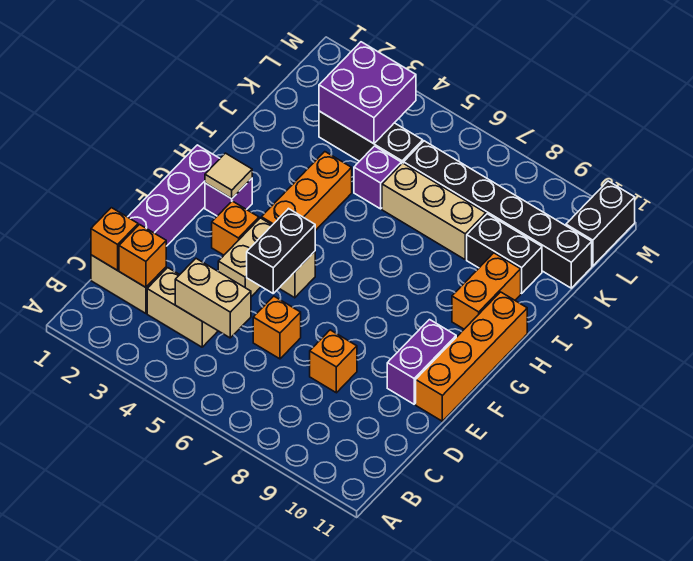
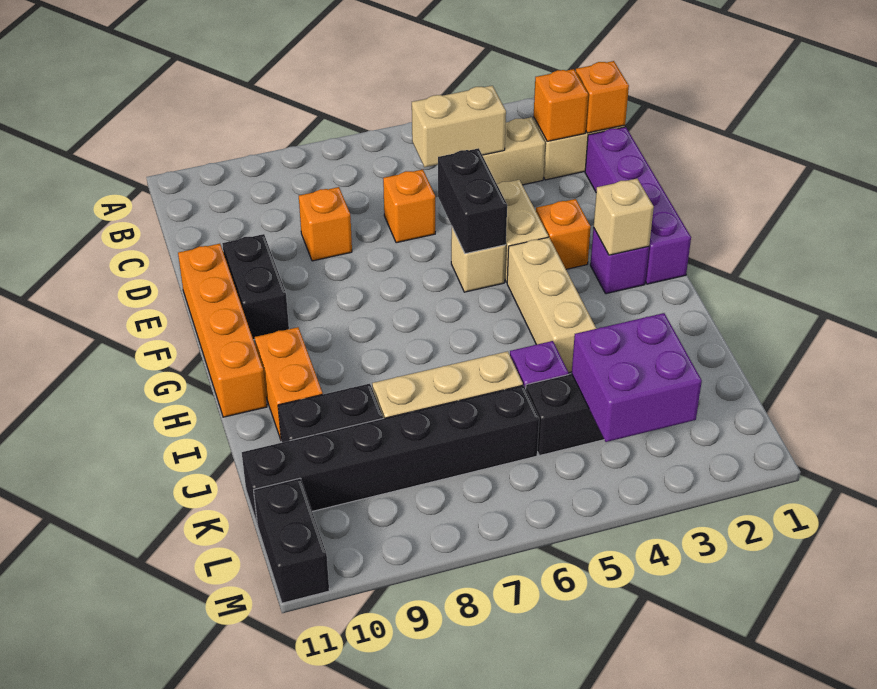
purple brick E10:F10 level 1 -> black brick E10:F10 level 1
tan tile G2 level 2 -> tan brick G2 level 2
orange brick G4:I4 level 1 -> tan brick G4:I4 level 1

